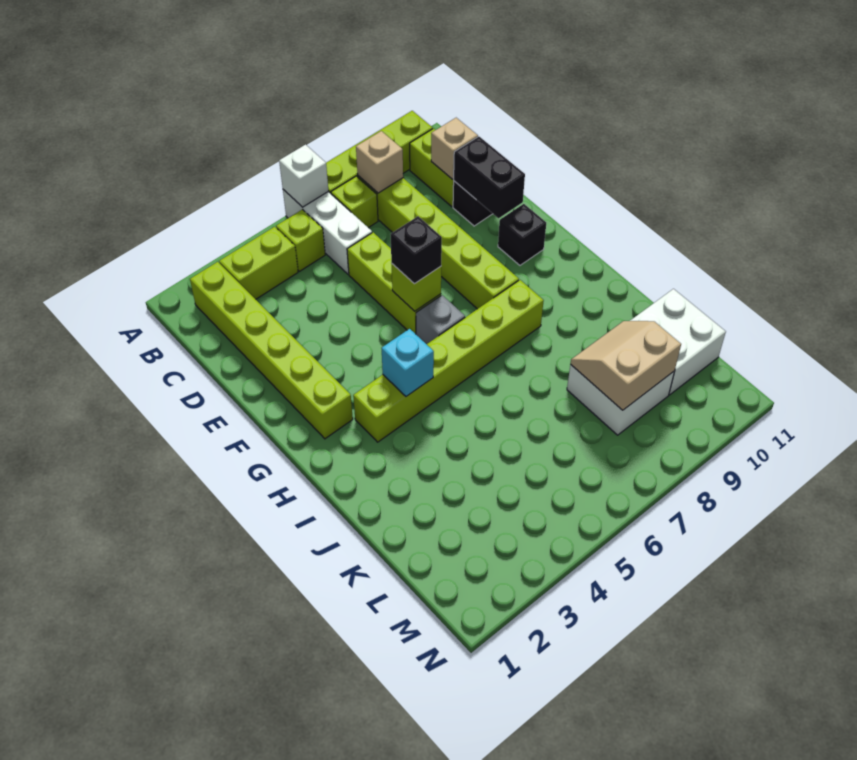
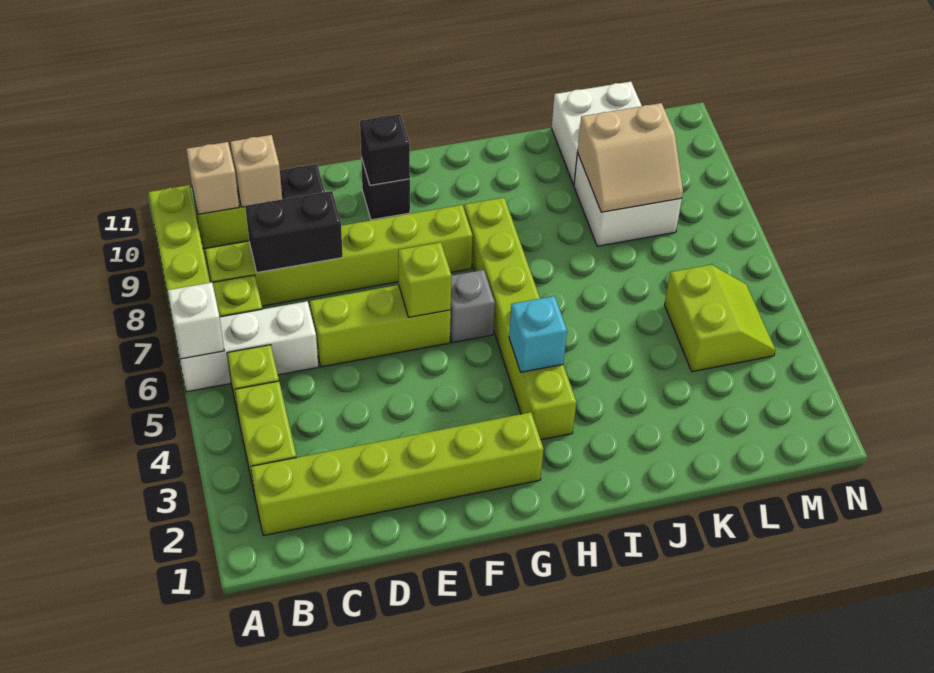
tan brick B8 level 2 -> tan brick B10 level 2
black brick D10:E10 level 2 -> black brick C8:D8 level 2
black brick F6 level 3 -> black brick F10 level 2
tan slope K8:L9 level 2 top L -> tan slope K8:L9 level 2 top 9
none -> lime slope L4:M5 level 1 top L

